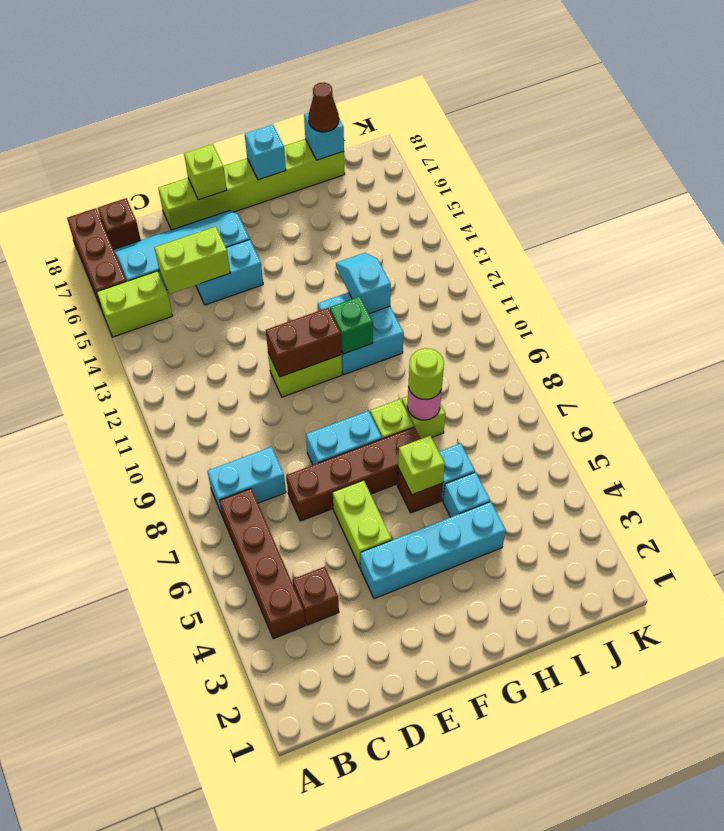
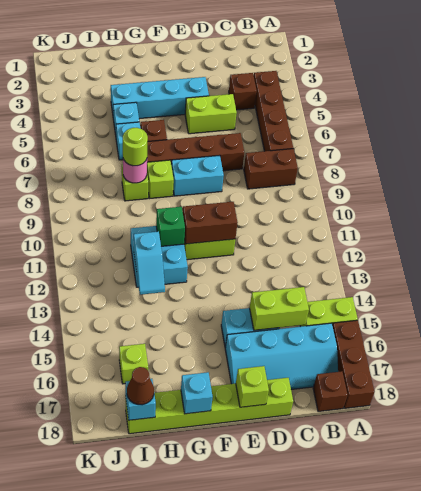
cyan brick B8:C8 level 1 -> brown brick B8:C8 level 1
lime brick E5:E6 level 1 -> lime brick D5:E5 level 1
lime brick G6 level 2 -> lime brick I16 level 1

